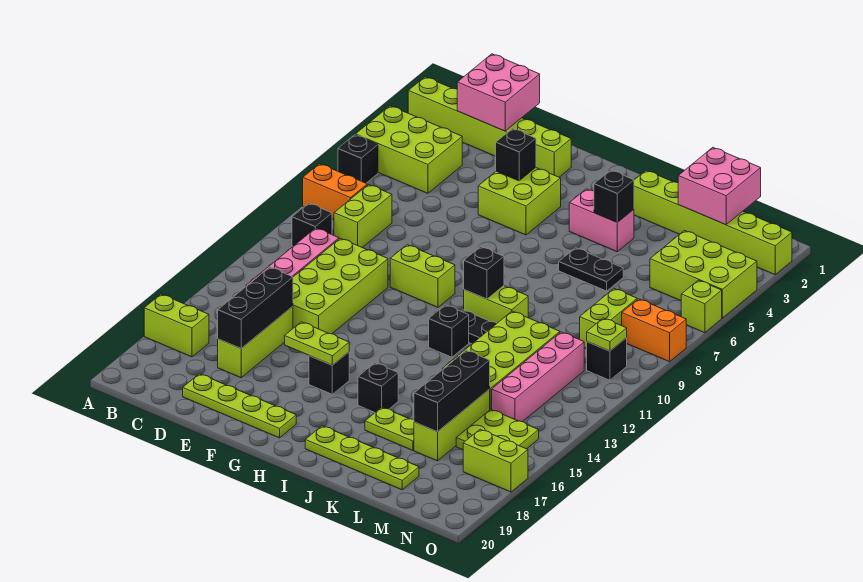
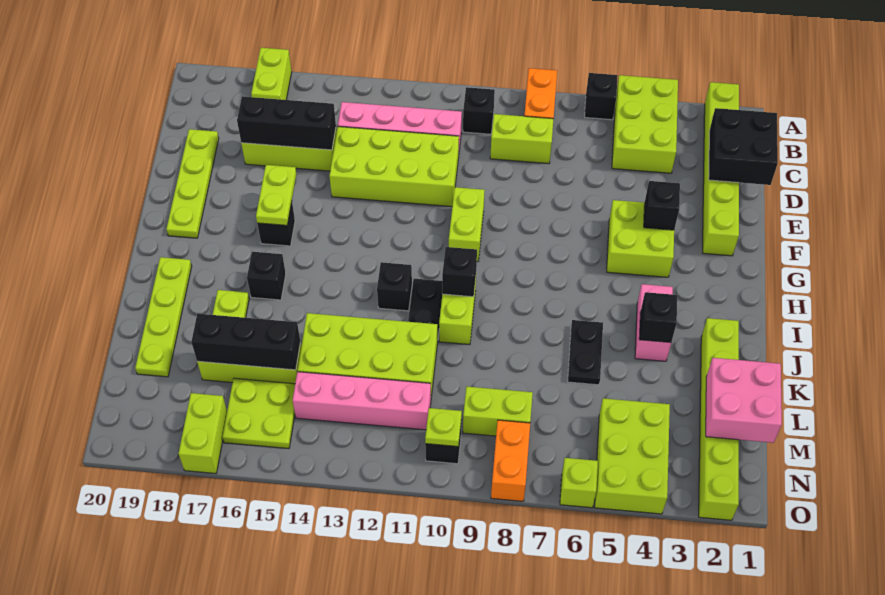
pink brick C1:D2 level 2 -> black brick C1:D2 level 2

